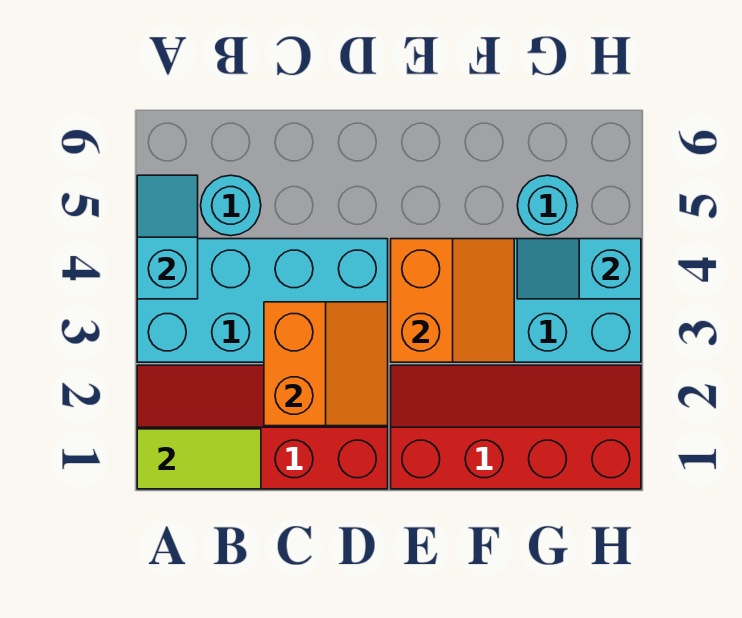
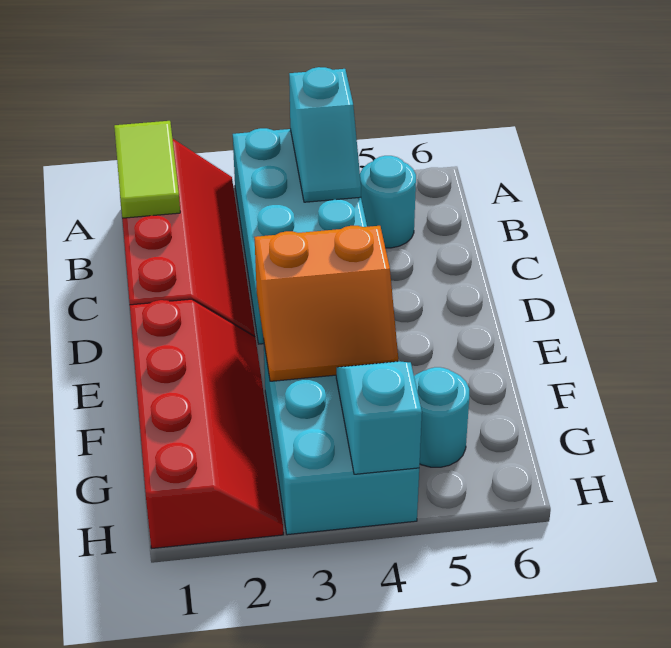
cyan slope A4:A5 level 2 top 4 -> cyan slope A4:B4 level 2 top A
orange slope C2:D3 level 2 top C -> none

